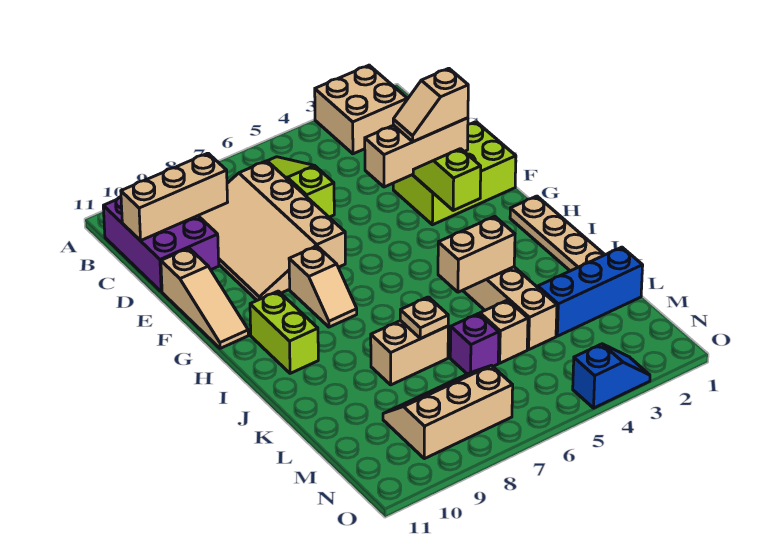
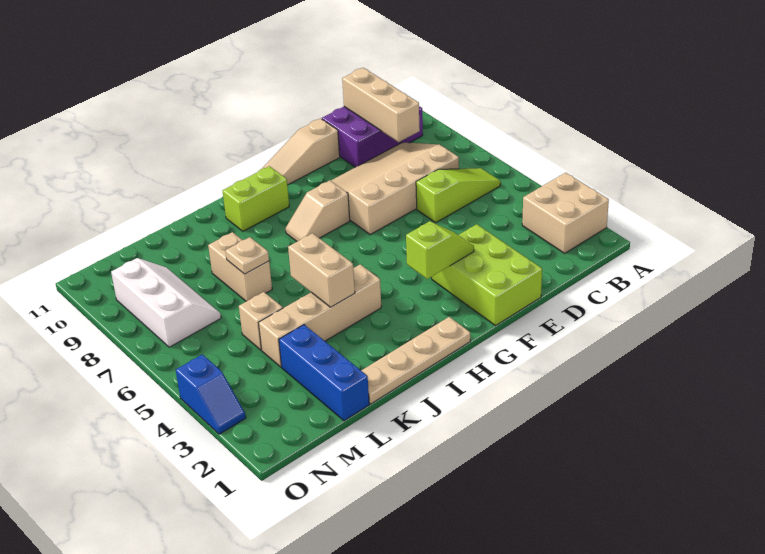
tan brick E2:E4 level 2 -> none
tan slope E2:E3 level 3 top 2 -> none
purple brick L6 level 1 -> none
tan slope M7:N9 level 1 top N -> white slope M7:N9 level 1 top N

